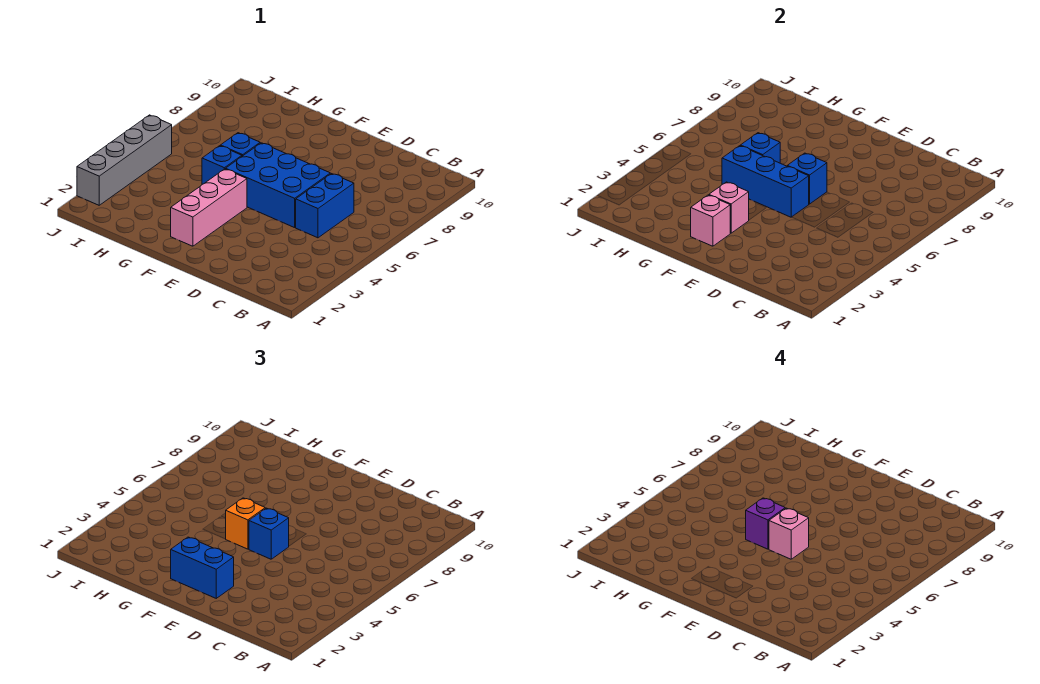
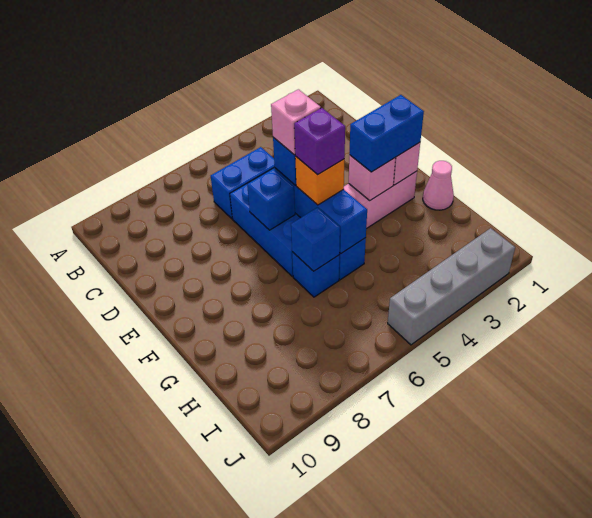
blue brick E2:F2 level 3 -> blue brick F2:F3 level 3
none -> pink cone G1 level 1

